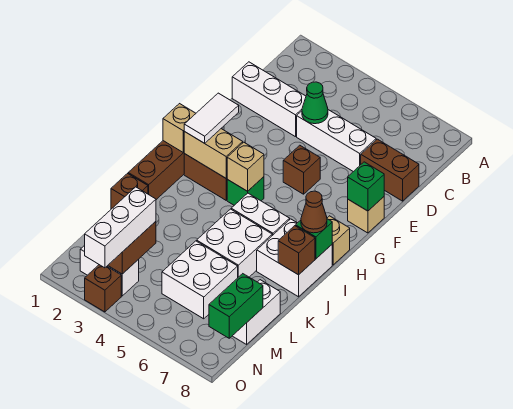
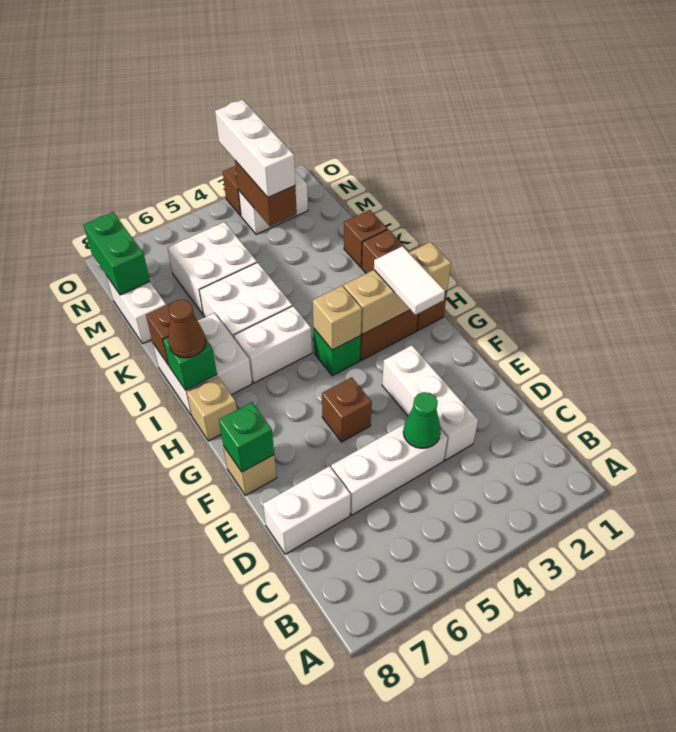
white brick D1:D3 level 1 -> white brick D3:F3 level 1
brown brick D7:D8 level 1 -> white brick D7:D8 level 1

